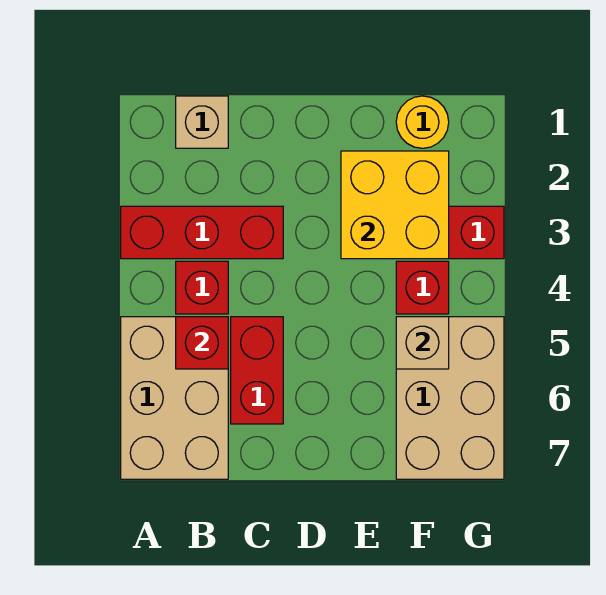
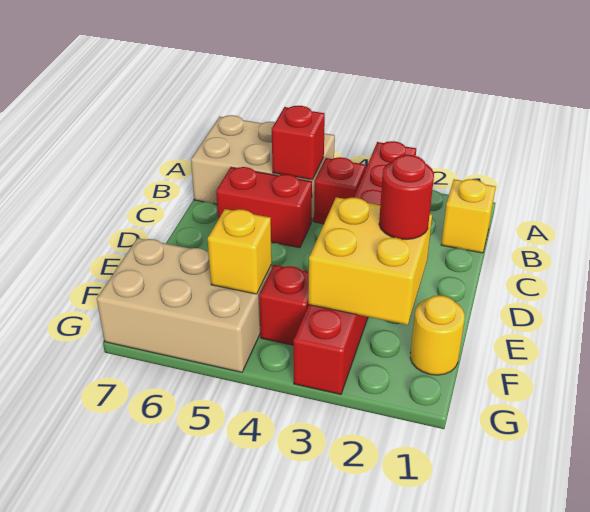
tan brick B1 level 1 -> yellow brick B1 level 1
none -> red round brick E2 level 3
tan brick F5 level 2 -> yellow brick F5 level 2

